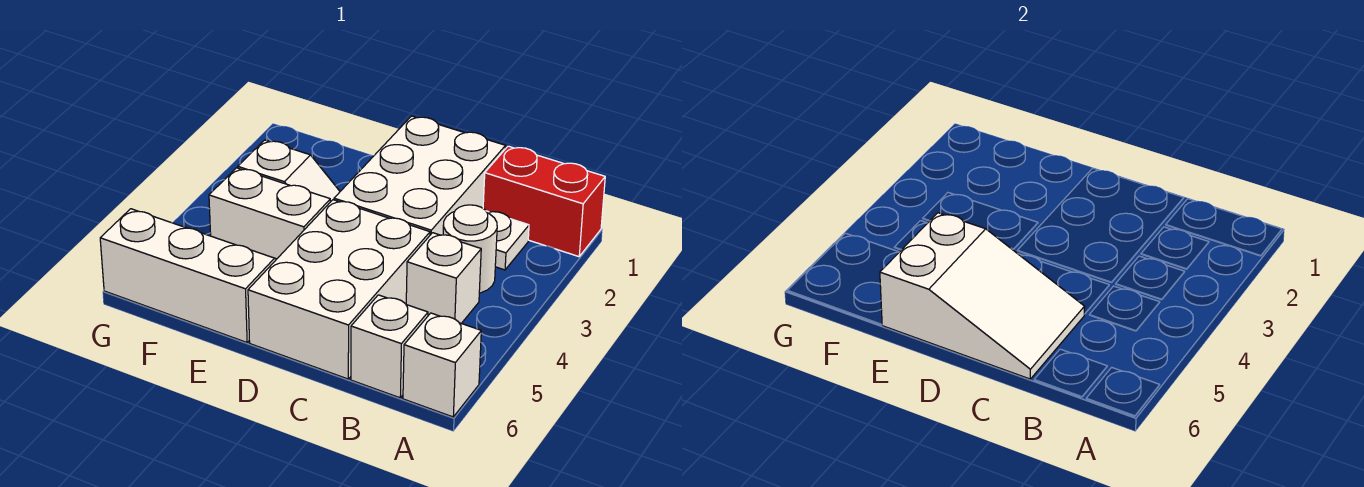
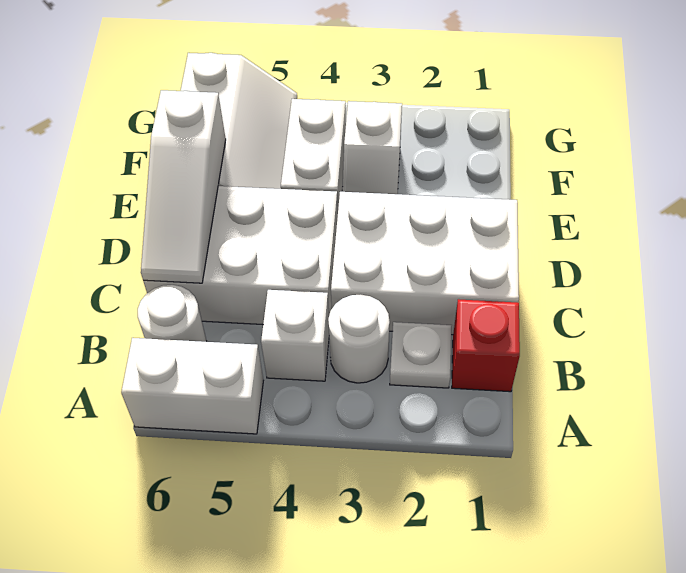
red brick A1:B1 level 1 -> red brick B1 level 1
white brick A6 level 1 -> white brick A5:A6 level 1
white brick B6 level 1 -> white round brick B6 level 1
white slope C5:E6 level 2 top E -> white slope C6:E6 level 2 top E

